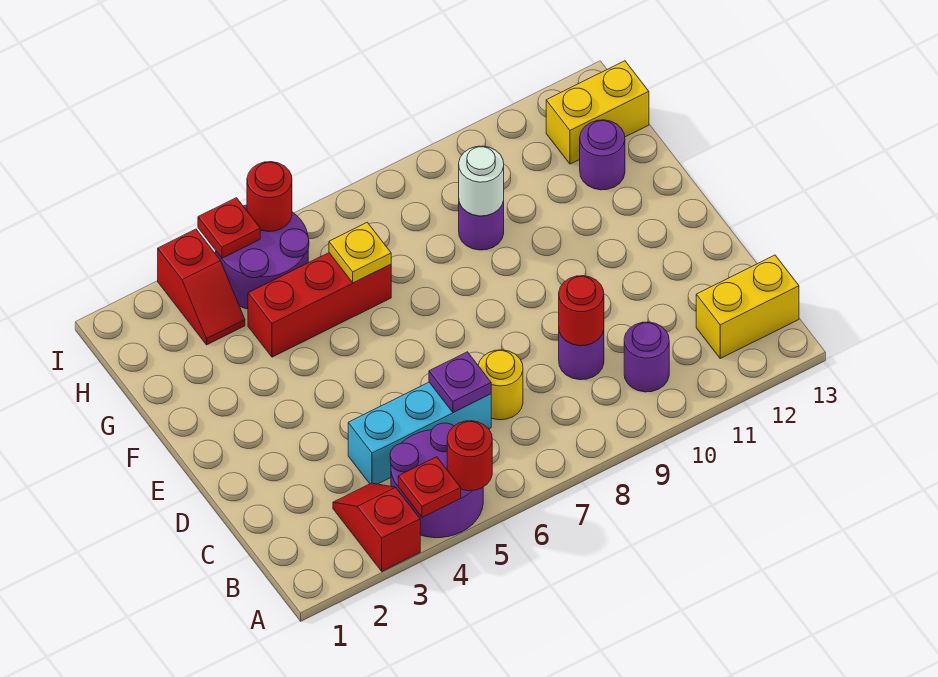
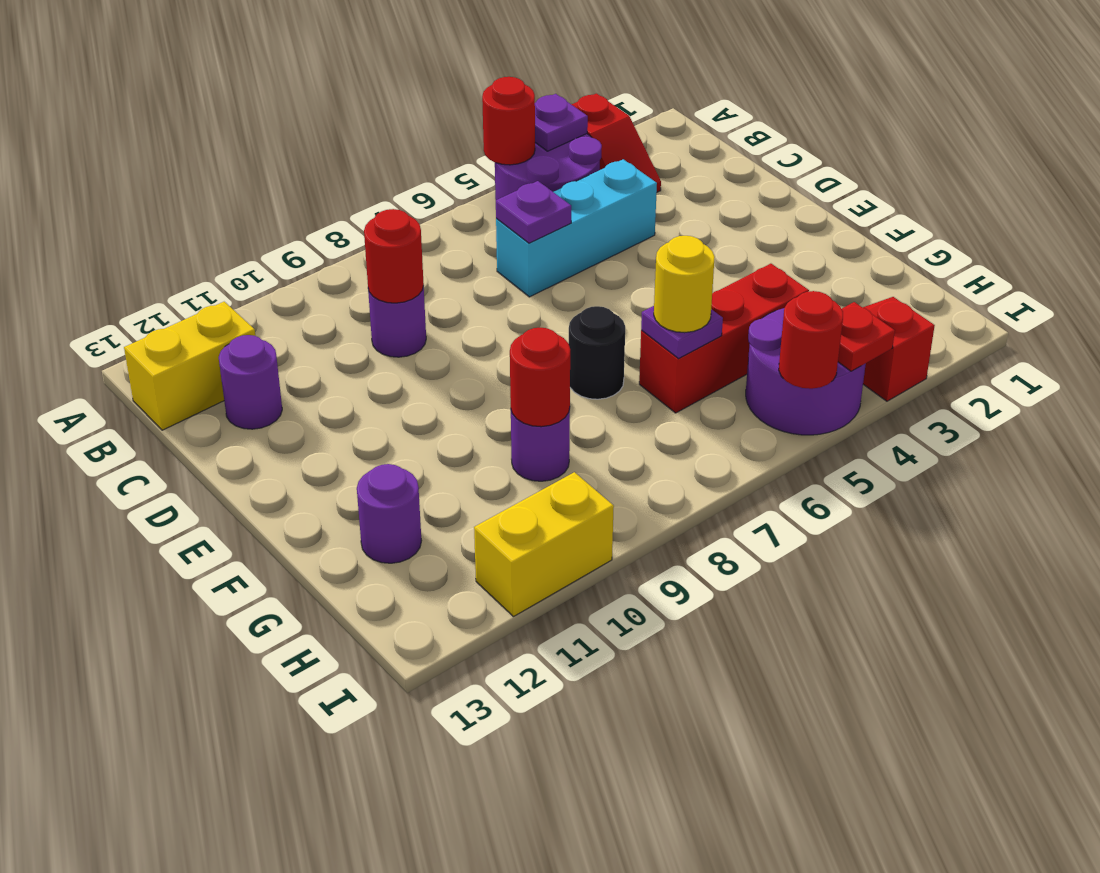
red plate A4 level 2 -> purple plate A4 level 2
purple round brick B10 level 1 -> purple round brick C12 level 1
yellow round brick C7 level 1 -> yellow round brick G6 level 3
none -> black round brick F7 level 1
yellow plate G6 level 2 -> purple plate G6 level 2
white round brick G9 level 2 -> red round brick G9 level 2
yellow brick H12:H13 level 1 -> yellow brick I10:I11 level 1

